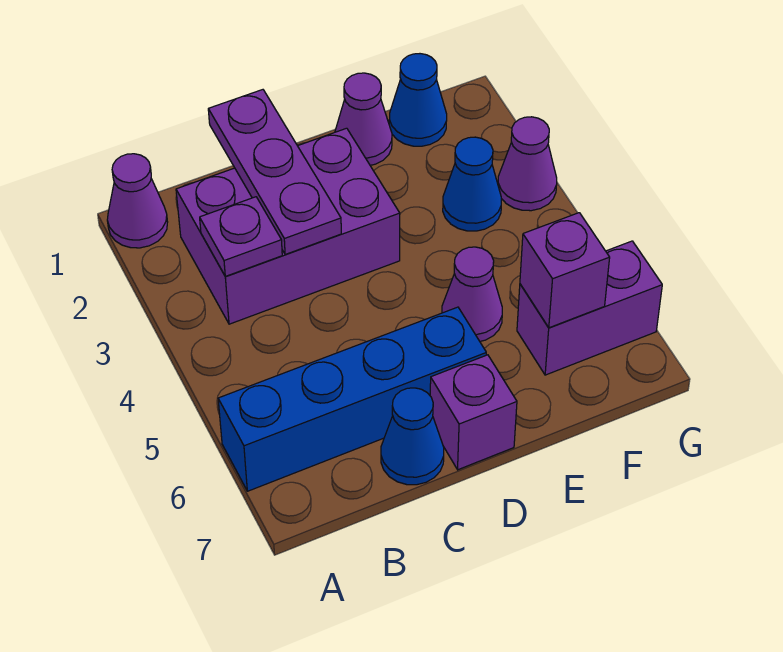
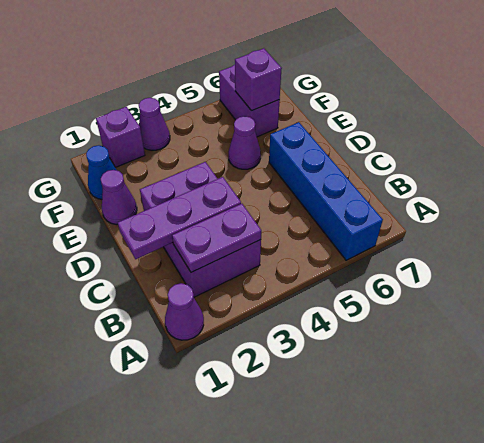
purple plate B3 level 2 -> purple plate B2:B3 level 2
blue cone C7 level 1 -> none
purple brick D7 level 1 -> purple brick G2 level 1
blue cone F3 level 1 -> none

